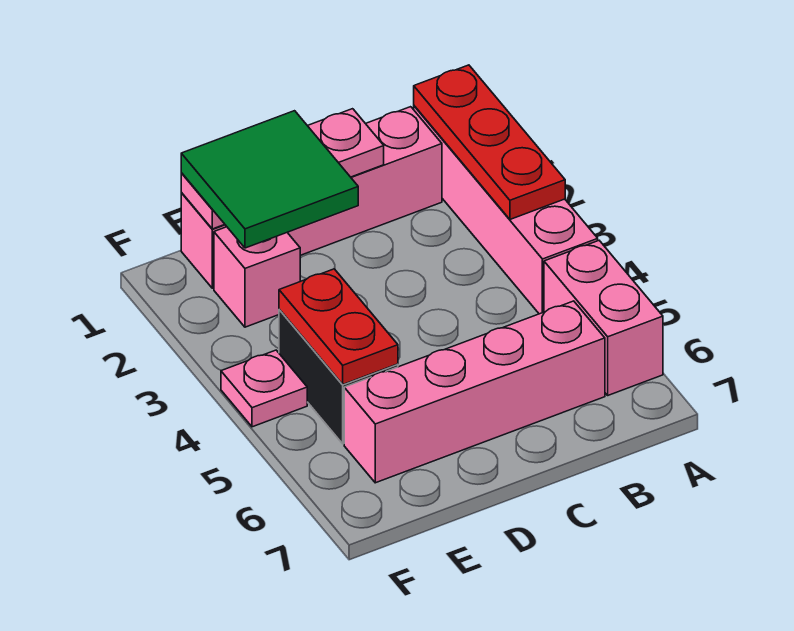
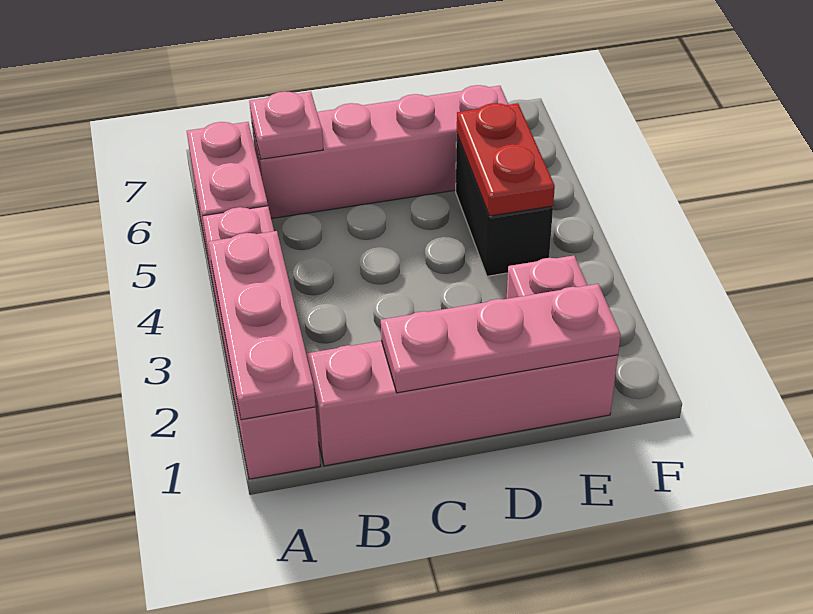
red plate A1:A3 level 2 -> pink plate A1:A3 level 2
green tile D1:E2 level 3 -> none
pink plate F4 level 1 -> pink plate B6 level 2

